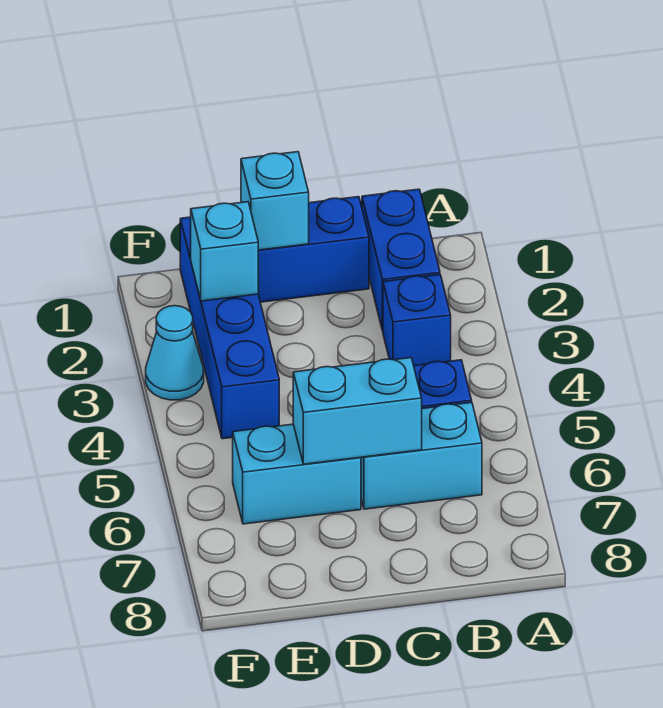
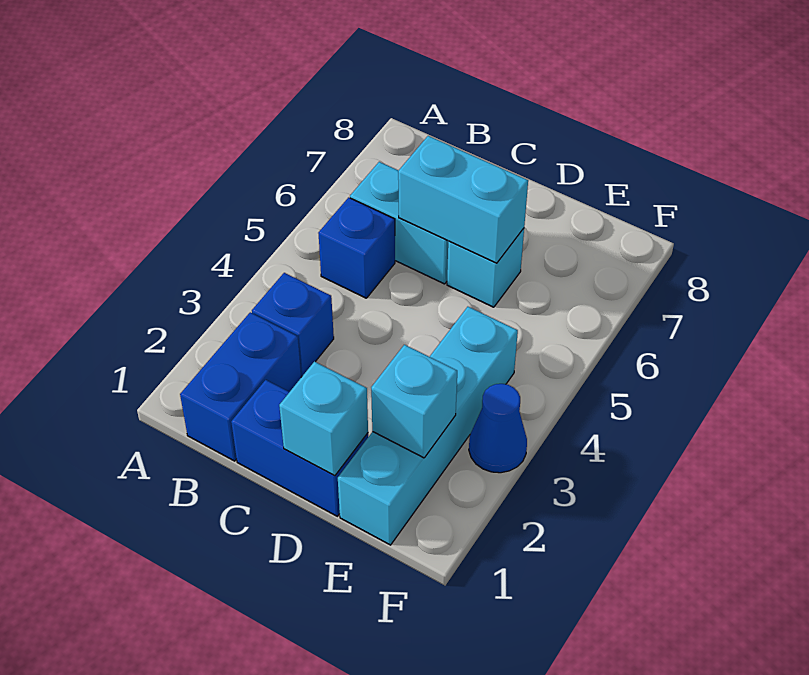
cyan brick D6:E6 level 1 -> cyan brick D6 level 1
blue brick E1:E4 level 1 -> cyan brick E1:E4 level 1
cyan cone F3 level 1 -> blue cone F3 level 1

